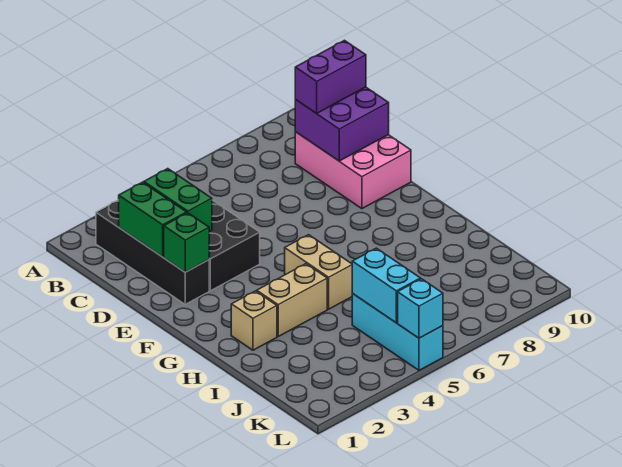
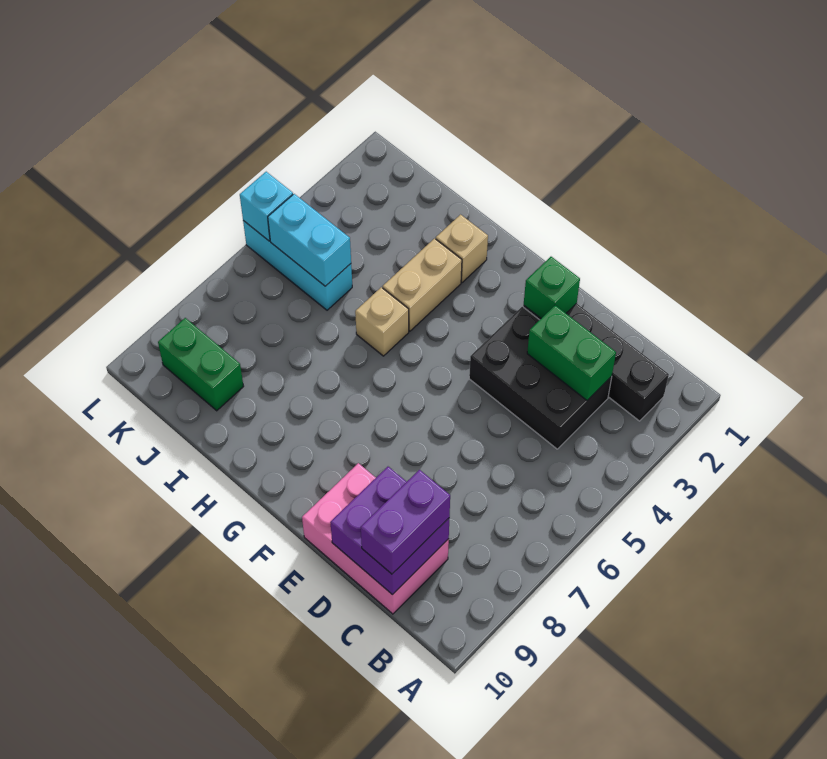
green brick C2:D2 level 2 -> green brick J9:K9 level 1
tan brick G5:H5 level 1 -> tan brick H5 level 1

